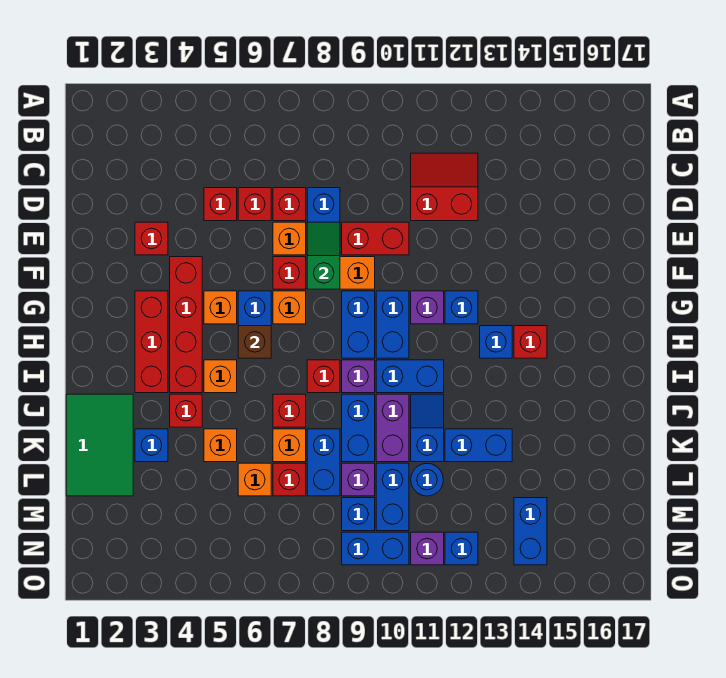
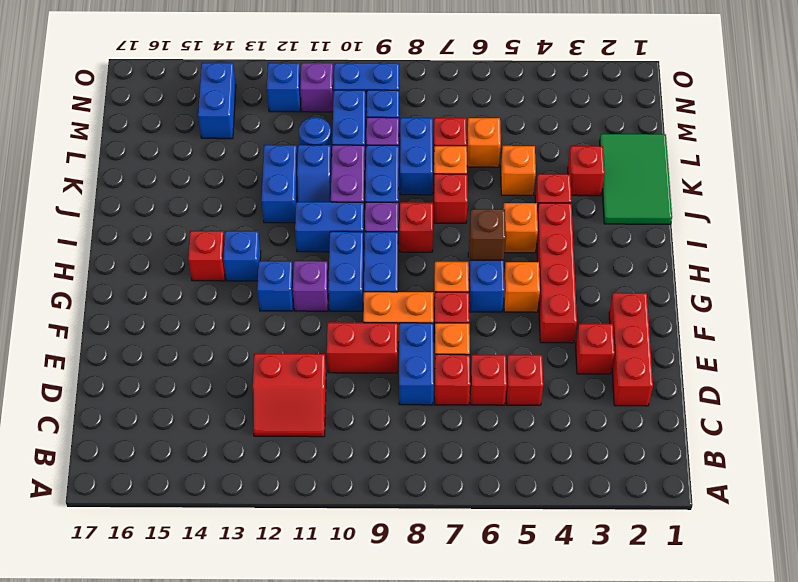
green slope E8:F8 level 2 top F -> none
red brick G3:I3 level 1 -> red brick D2:F2 level 1
blue brick K3 level 1 -> red brick K3 level 1
blue brick K12:K13 level 1 -> blue brick J12:K12 level 1

